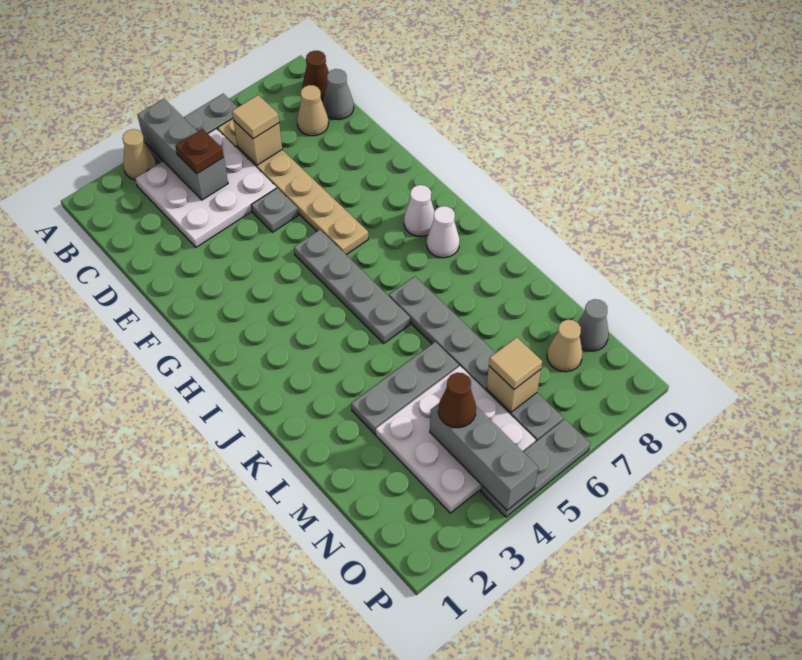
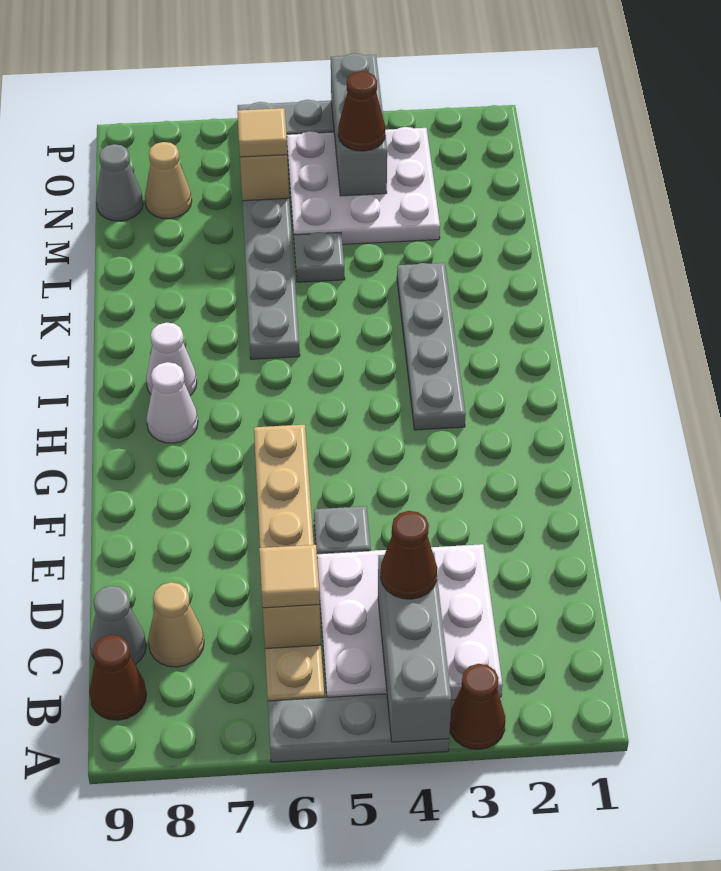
tan cone A3 level 1 -> brown cone A3 level 1
brown plate C4 level 3 -> brown cone C4 level 3
grey plate G5:J5 level 1 -> grey plate H3:K3 level 1
grey plate L3:L5 level 1 -> grey plate L5 level 1

